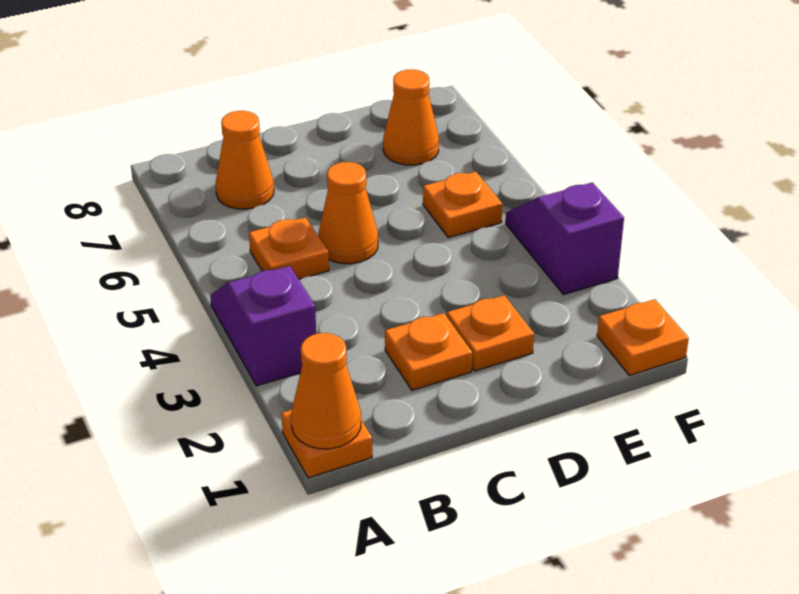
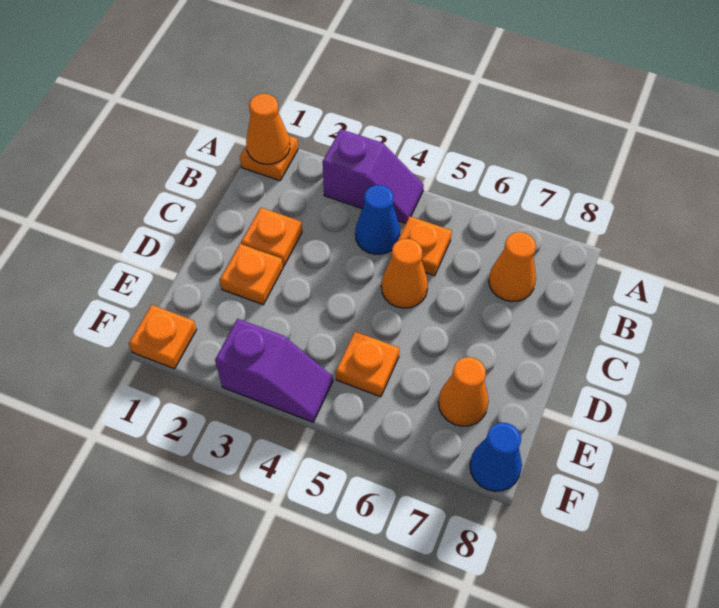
none -> blue cone B4 level 1
none -> blue cone F8 level 1

